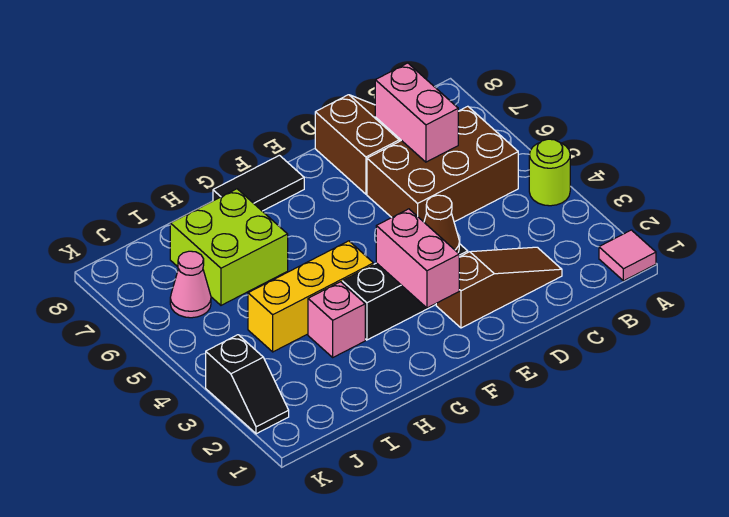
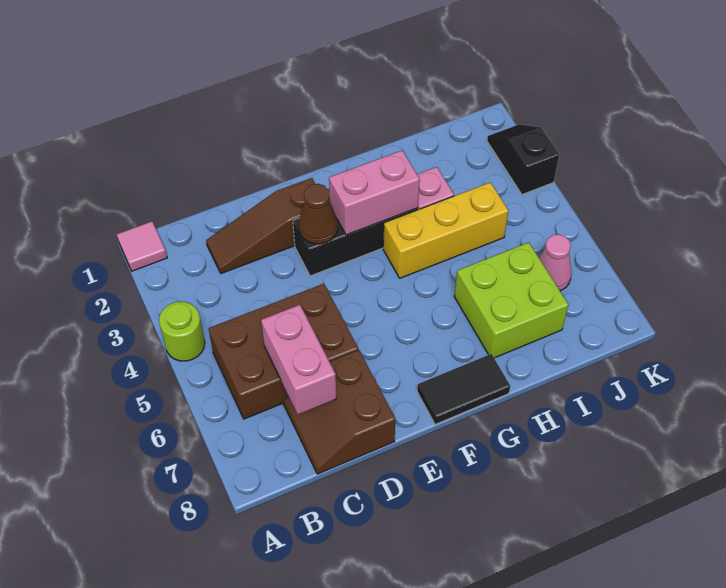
pink brick F2:F3 level 2 -> pink brick F3:G3 level 2

